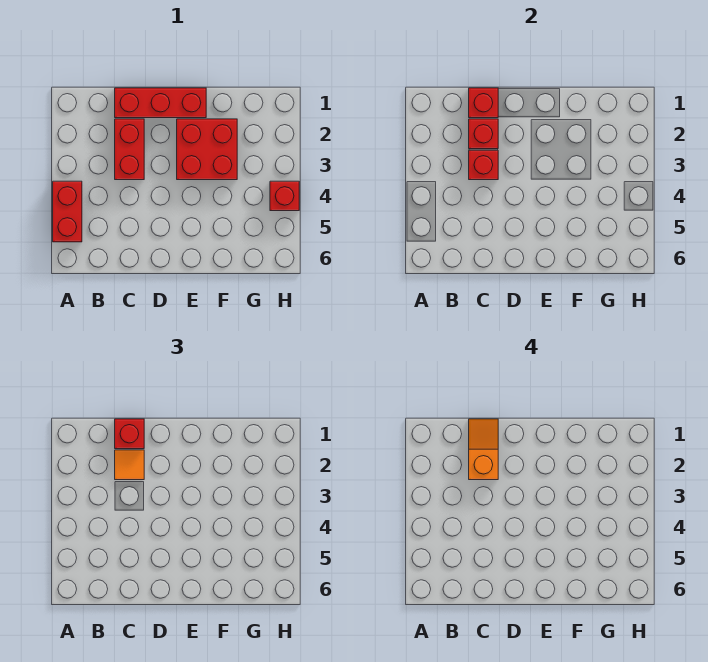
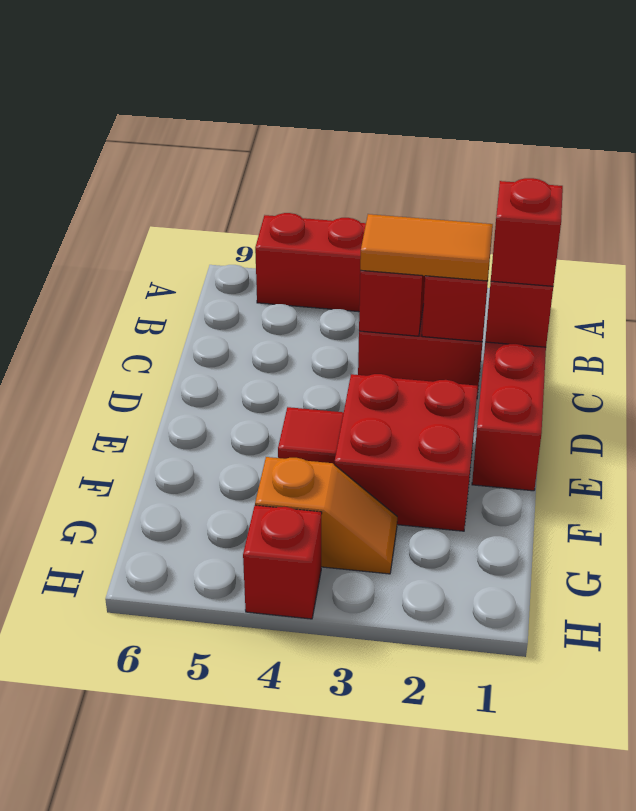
orange slope C1:C2 level 4 top 2 -> orange slope G3:G4 level 1 top 4
orange tile C2 level 3 -> orange tile C2:C3 level 3
none -> red tile E4 level 1

